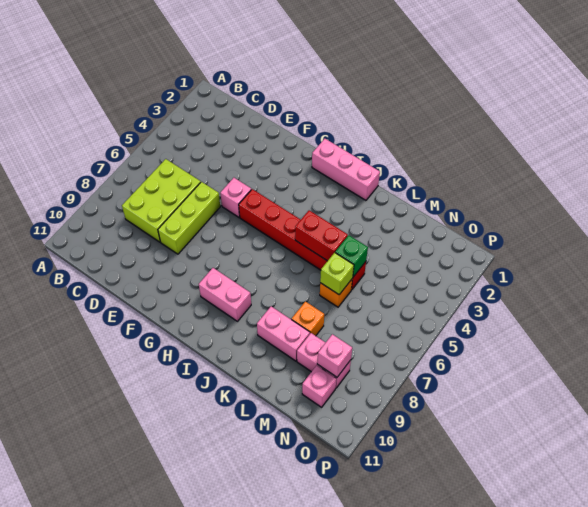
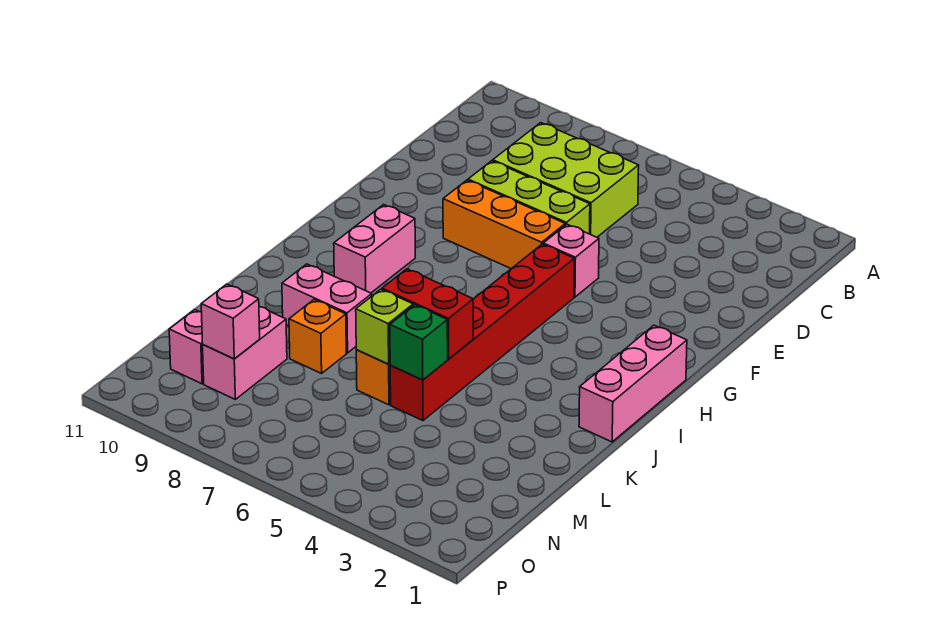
none -> orange brick F6:F8 level 1
red brick J5:K5 level 2 -> red brick K5:K6 level 2
pink brick K9:L9 level 1 -> pink brick K8:K9 level 1

